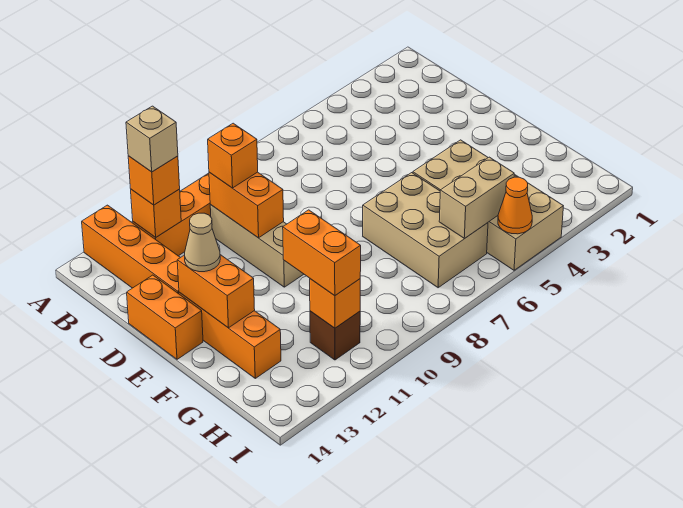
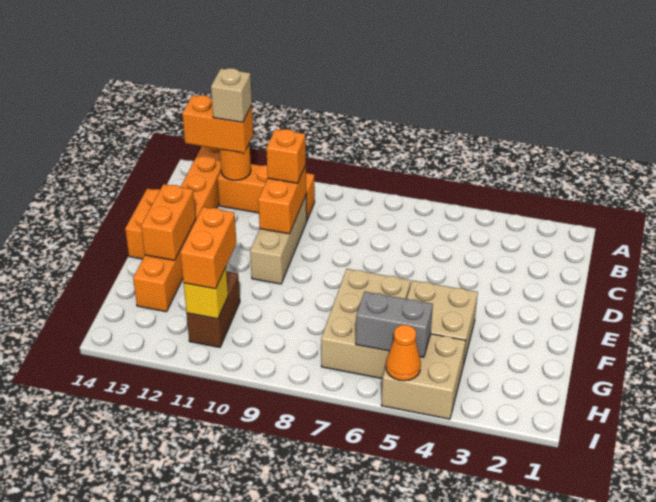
orange brick B12 level 2 -> orange round brick B12 level 2
orange brick B12 level 3 -> orange brick B12:B13 level 3
tan cone E13 level 3 -> none
tan brick H5:H6 level 2 -> grey brick H5:H6 level 2
brown brick H11 level 1 -> brown brick G11:H11 level 1
orange brick H11 level 2 -> yellow brick H11 level 2

